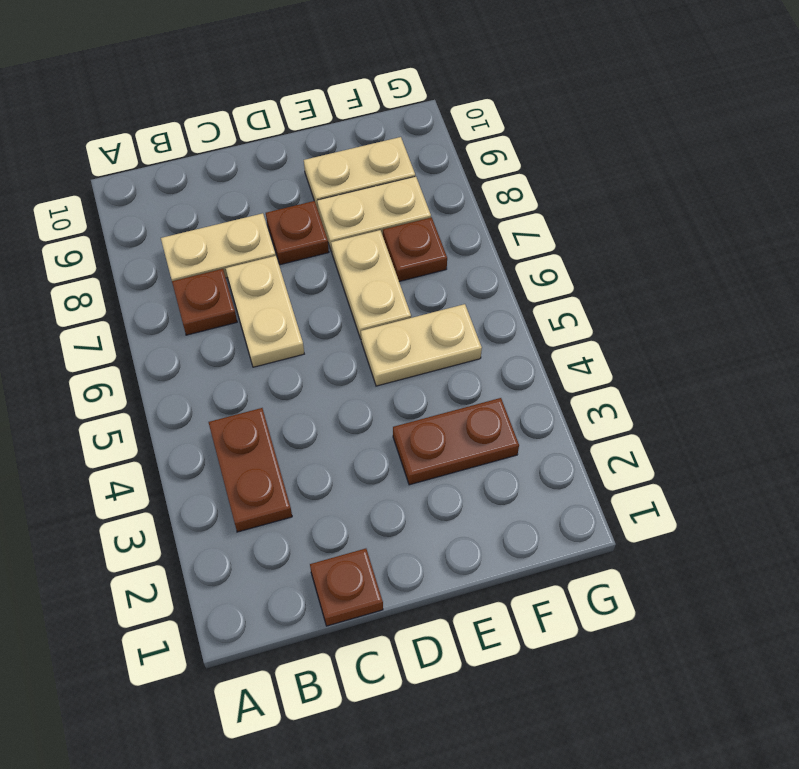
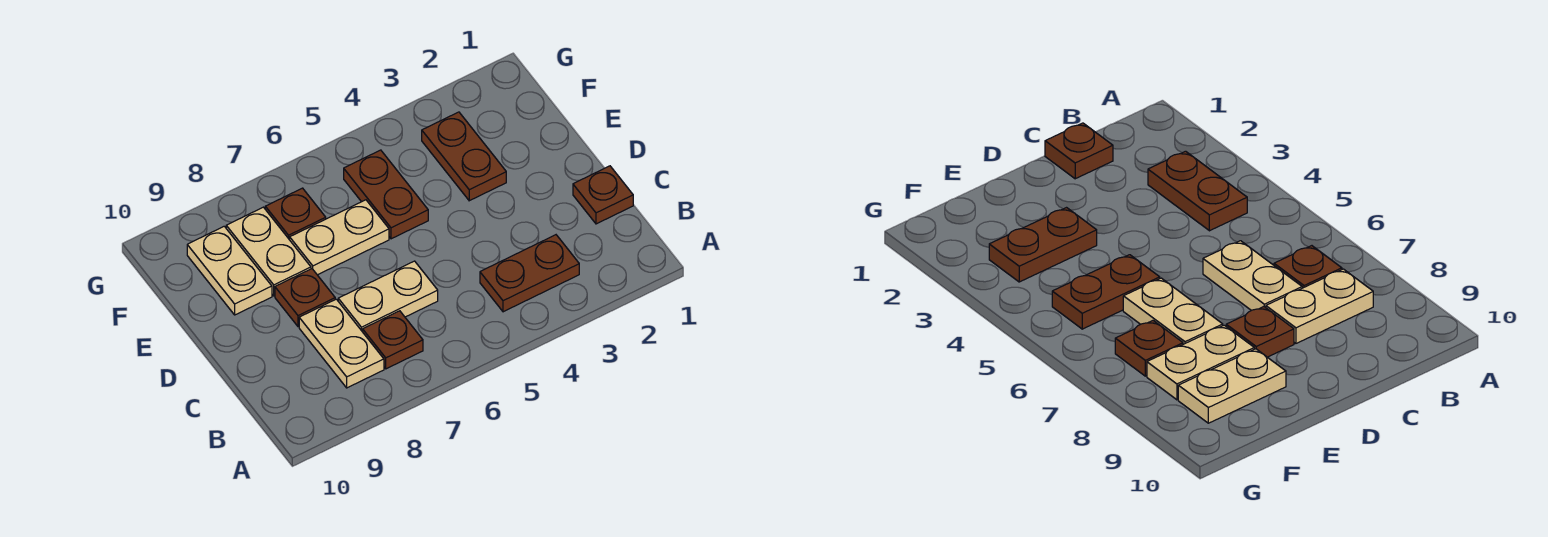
tan plate E5:F5 level 1 -> brown plate E5:F5 level 1

